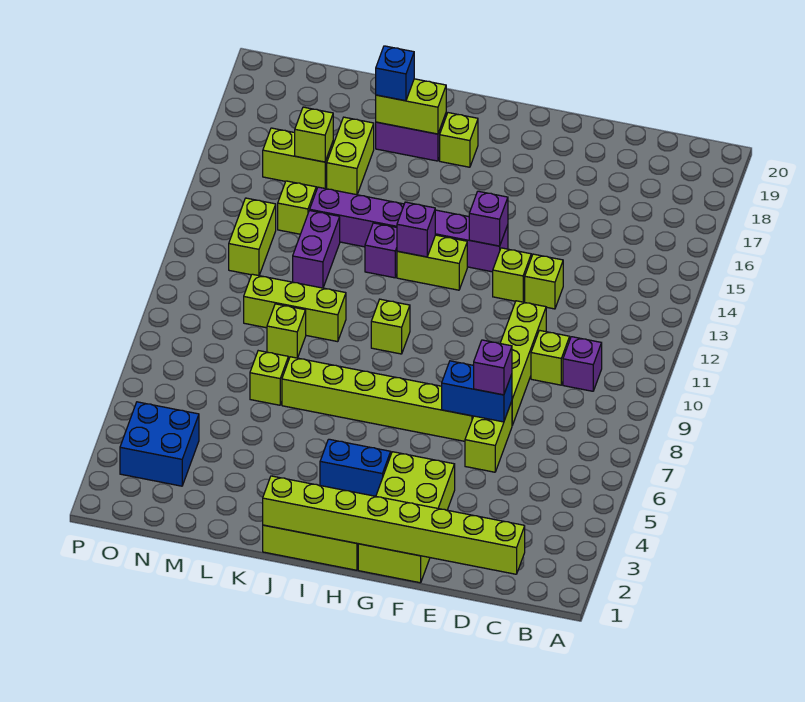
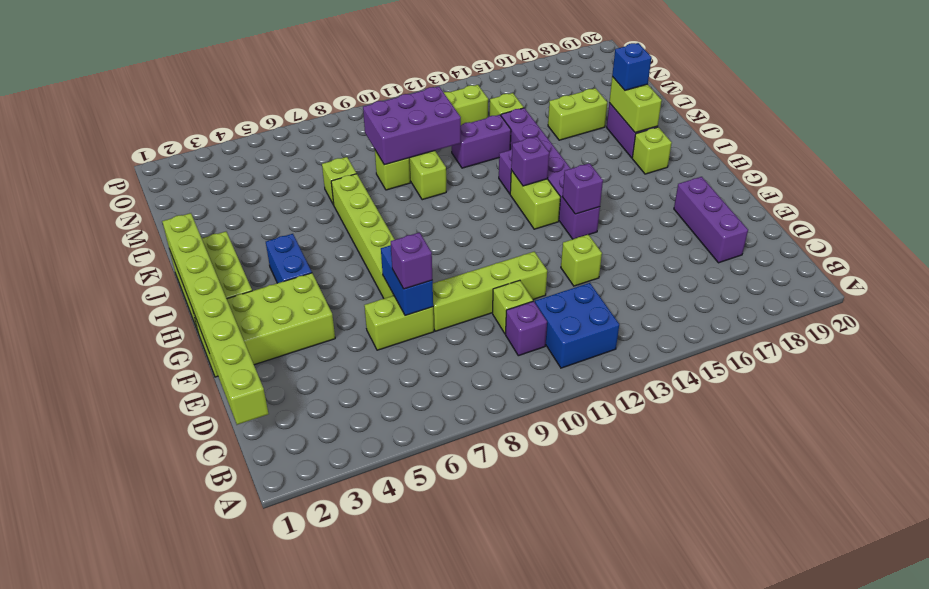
none -> purple brick D18:F18 level 1
lime brick F13 level 1 -> none
lime brick I10 level 1 -> none
none -> purple brick L9:M11 level 2
lime brick M16:N16 level 1 -> none
lime brick M16 level 2 -> none
blue brick N3:O4 level 1 -> blue brick B11:C12 level 1

